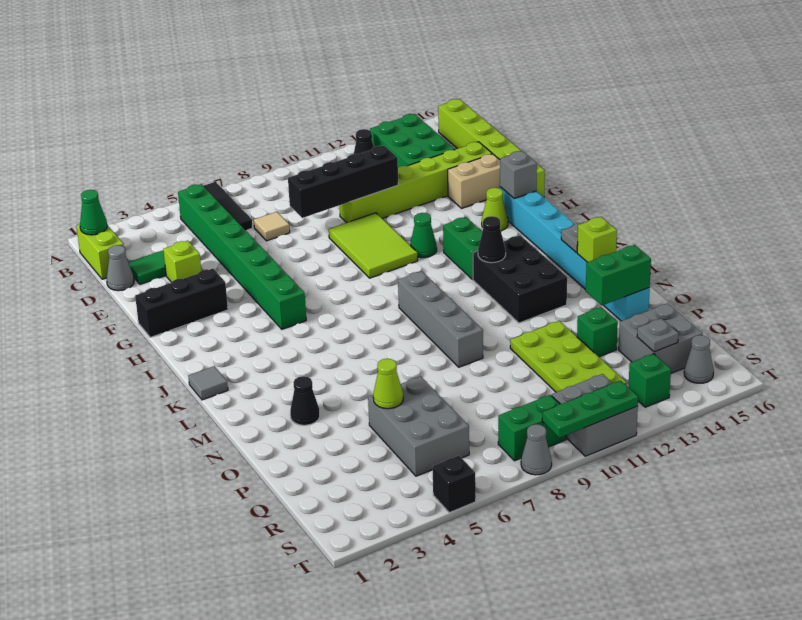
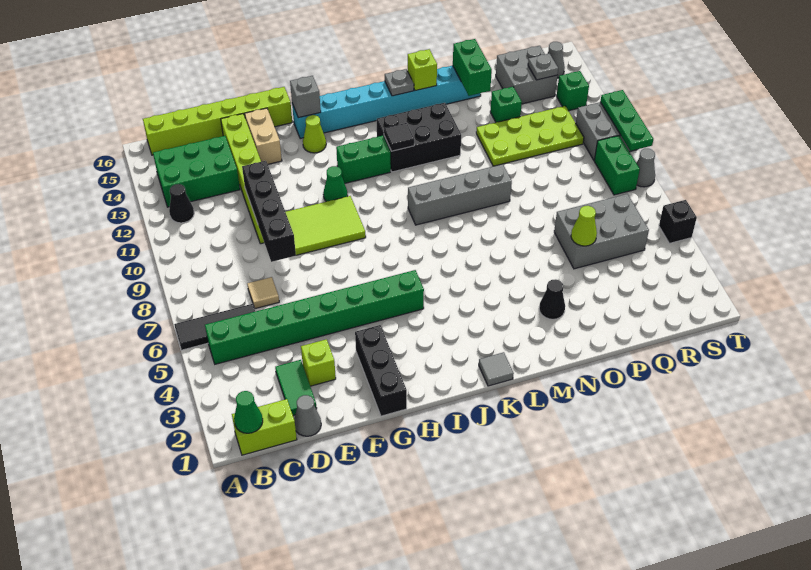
black cone K12 level 2 -> black tile K12 level 2

